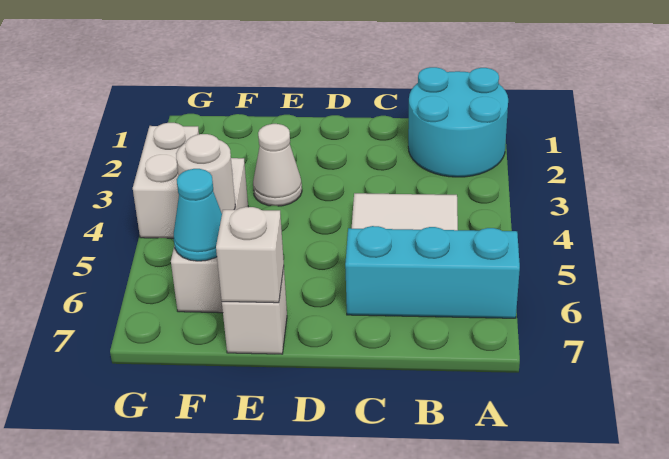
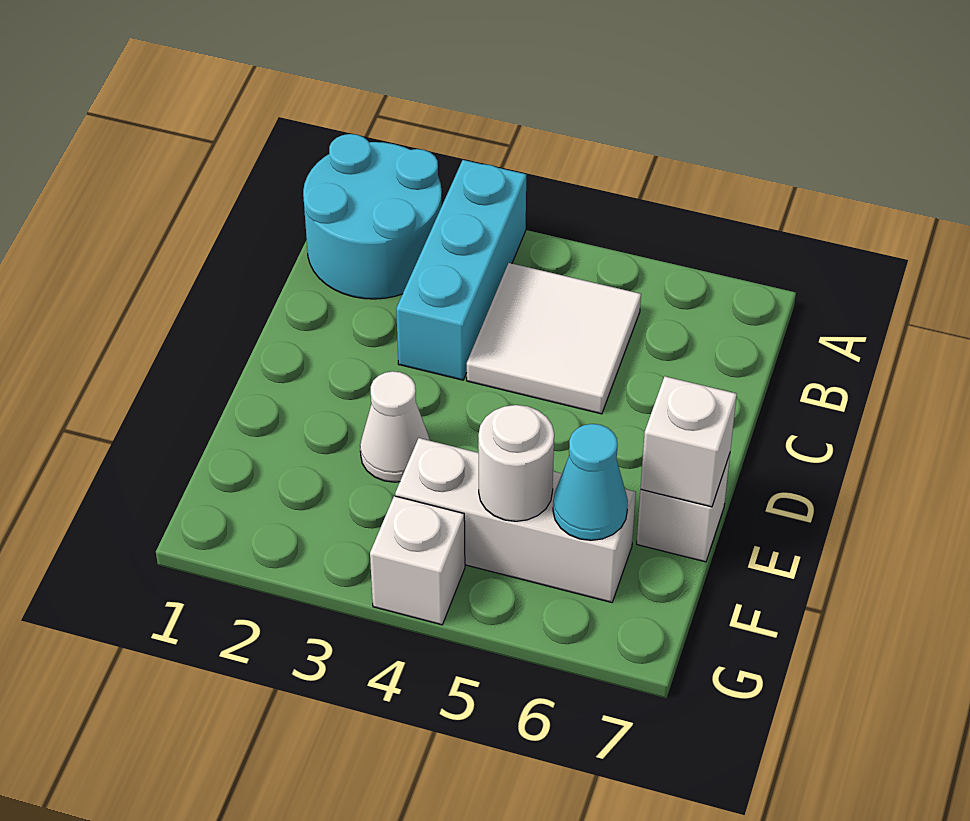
cyan brick A6:C6 level 1 -> cyan brick A3:C3 level 1
white brick G3:G4 level 1 -> white brick G4 level 1

